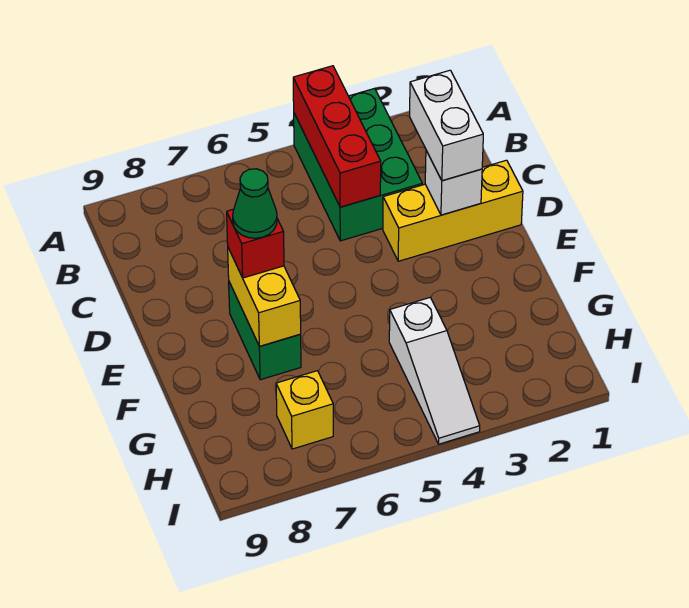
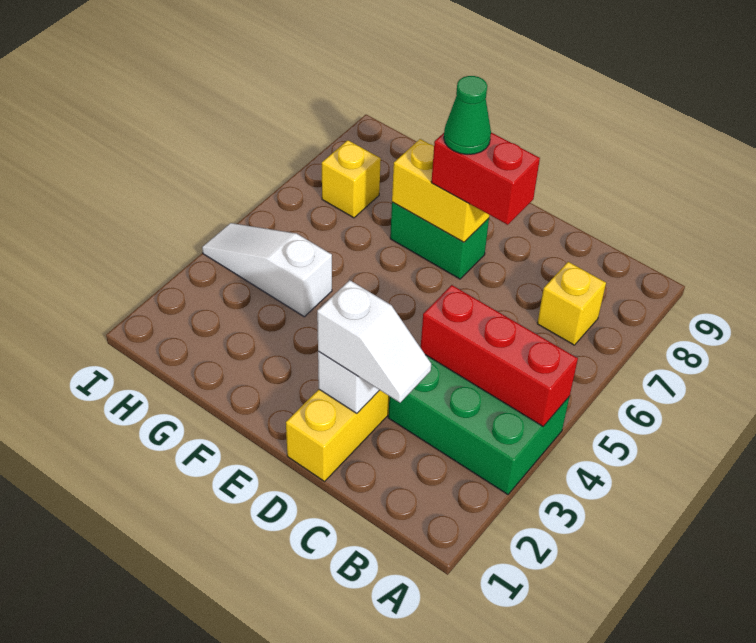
none -> yellow brick B7 level 1
white brick C2:D2 level 3 -> white slope C2:D2 level 3 top D
red brick E7 level 3 -> red brick D7:E7 level 3

